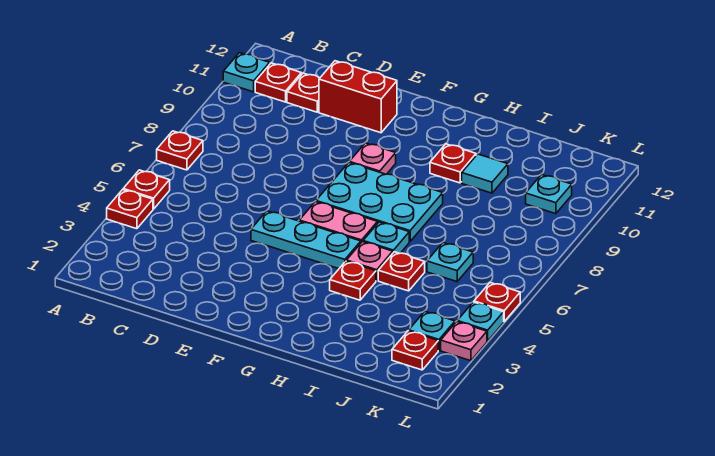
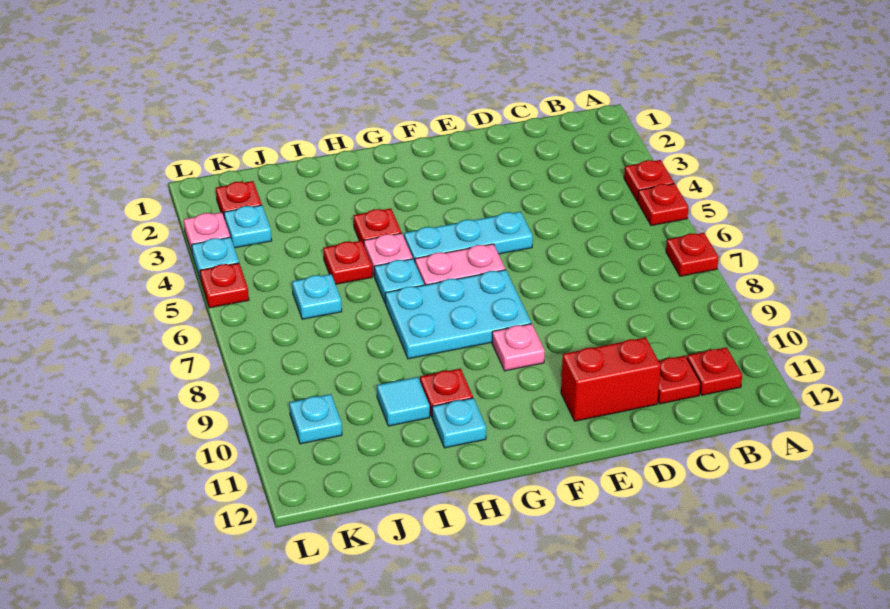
cyan plate A11 level 1 -> cyan plate H11 level 1

